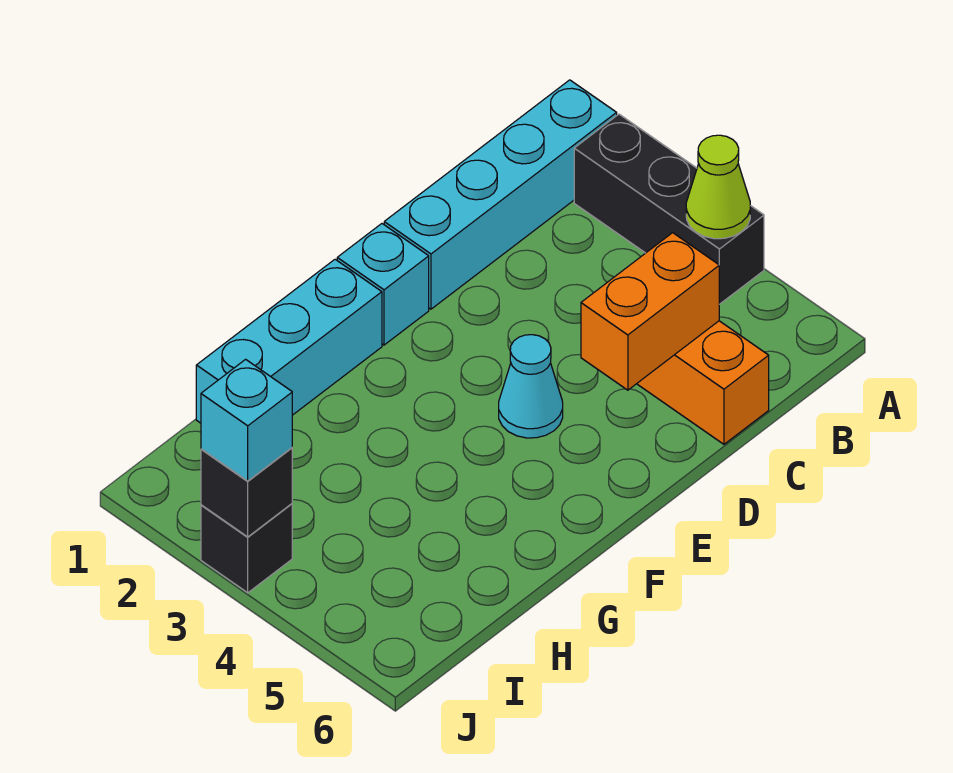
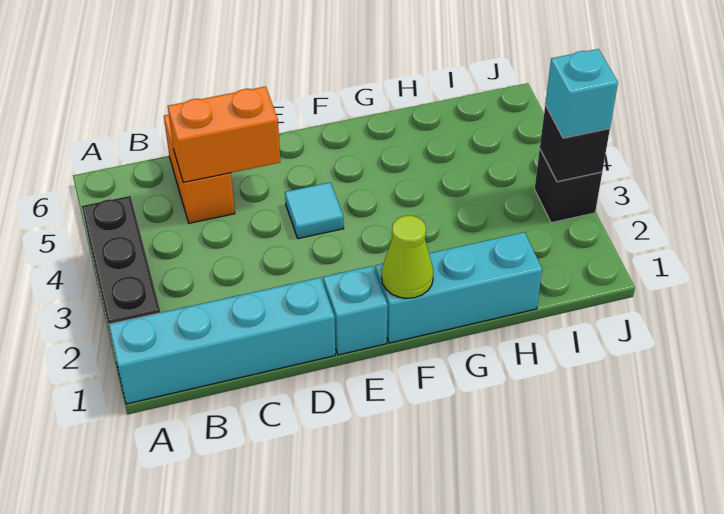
lime cone A4 level 2 -> lime cone F1 level 2
cyan cone E4 level 1 -> cyan tile E4 level 1

